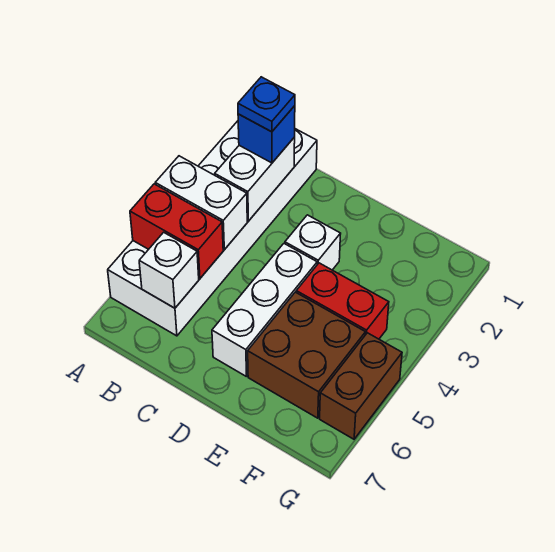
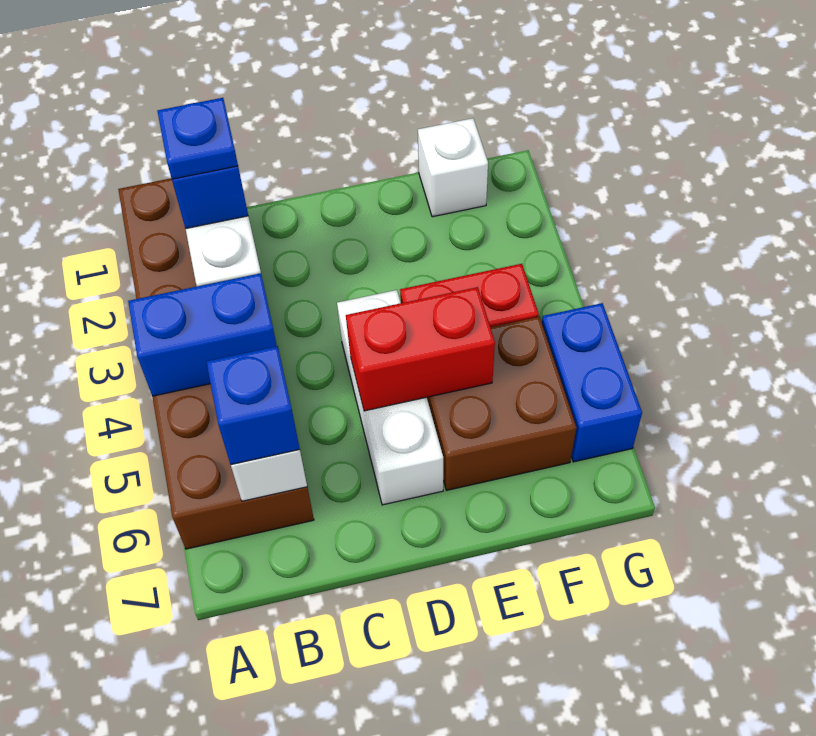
white brick A1:B6 level 1 -> brown brick A1:B6 level 1
white brick A4:B4 level 2 -> blue brick A4:B4 level 2
red brick A5:B5 level 2 -> red brick D5:E5 level 2
none -> blue brick B6 level 3
white brick D3 level 1 -> white brick F1 level 1
brown brick G5:G6 level 1 -> blue brick G5:G6 level 1

